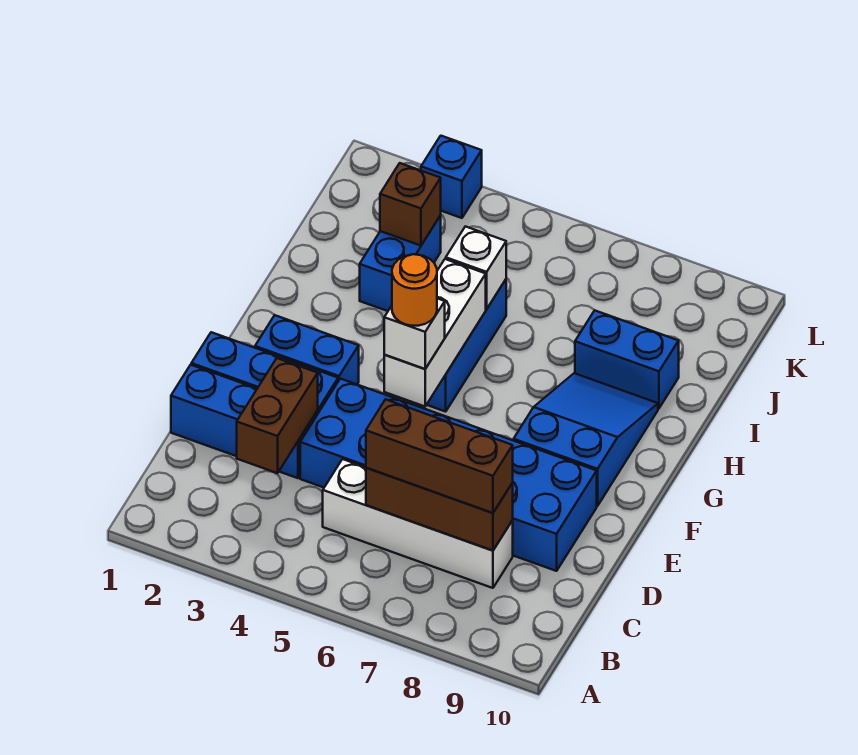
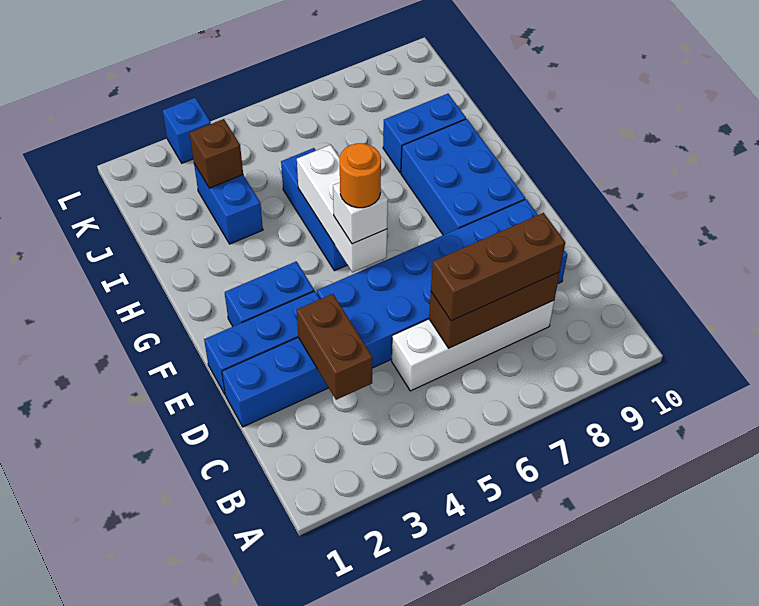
blue slope F8:H9 level 1 top F -> blue brick F8:H9 level 1
white brick I5 level 2 -> none

